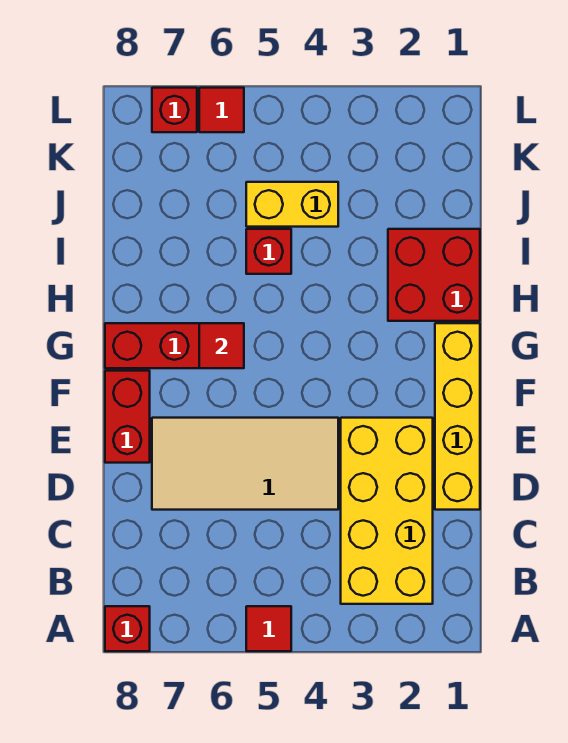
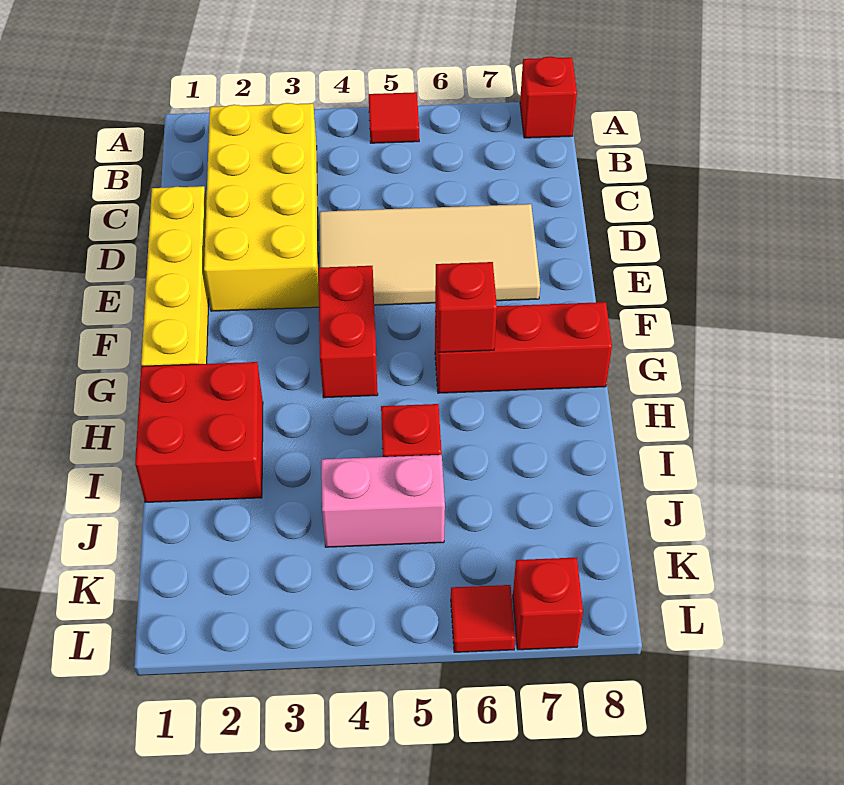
red brick E8:F8 level 1 -> red brick F4:G4 level 1
red tile G6 level 2 -> red brick G6 level 2
yellow brick J4:J5 level 1 -> pink brick J4:J5 level 1

